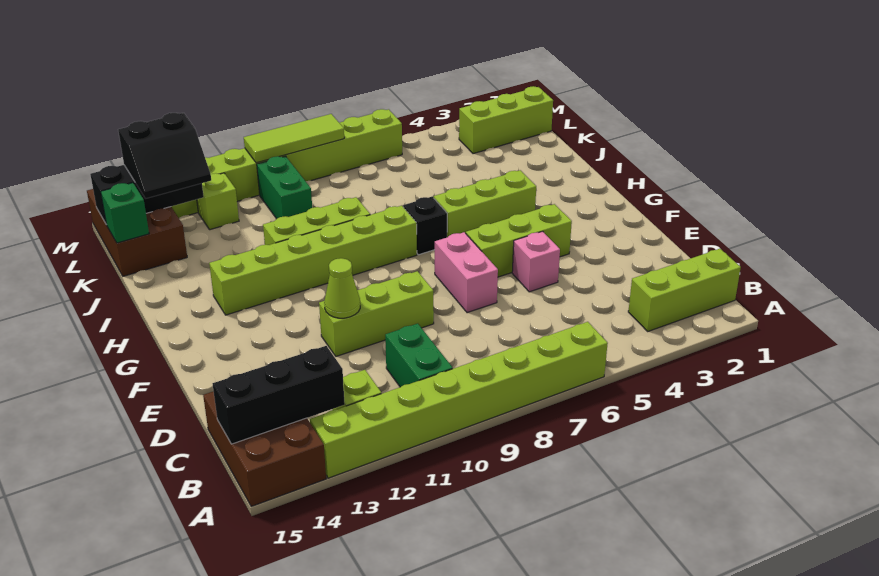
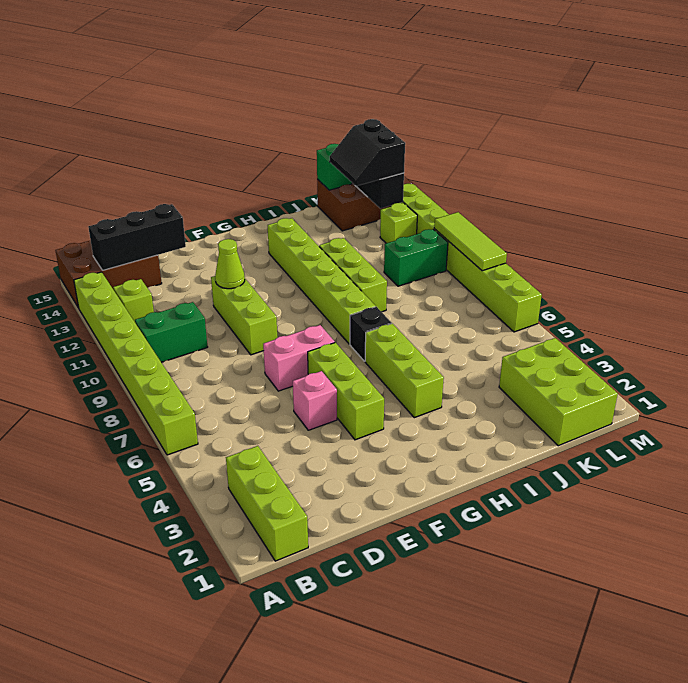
black brick B13:B15 level 2 -> black brick B14:D14 level 2
lime brick L1:L3 level 1 -> lime brick K1:L3 level 1

